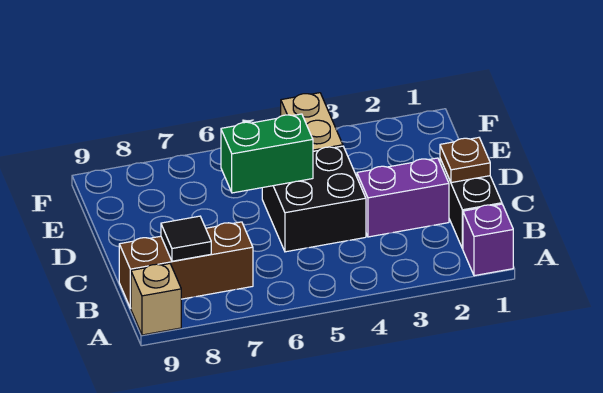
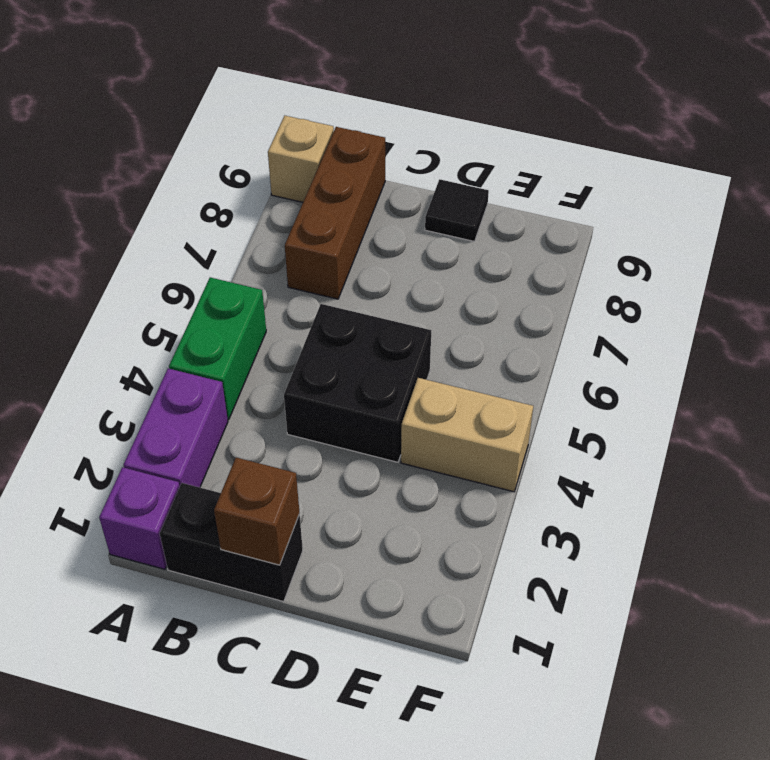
black tile B8 level 2 -> black tile D9 level 1
brown plate C1 level 2 -> brown brick C1 level 2
purple brick C2:C3 level 1 -> purple brick A2:A3 level 1
green brick D5:D6 level 2 -> green brick A4:A5 level 1

